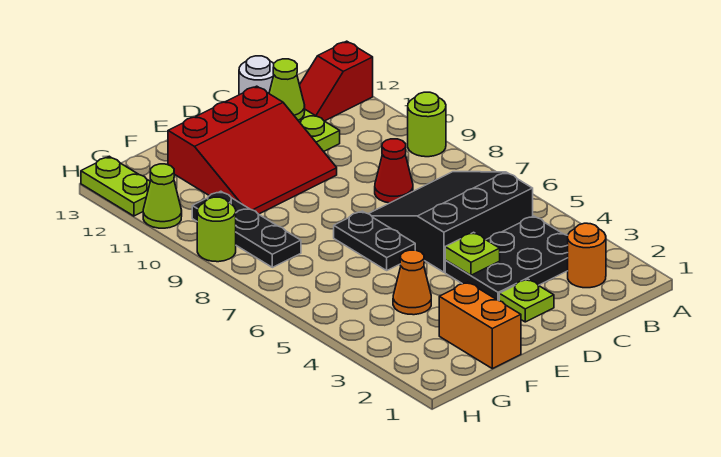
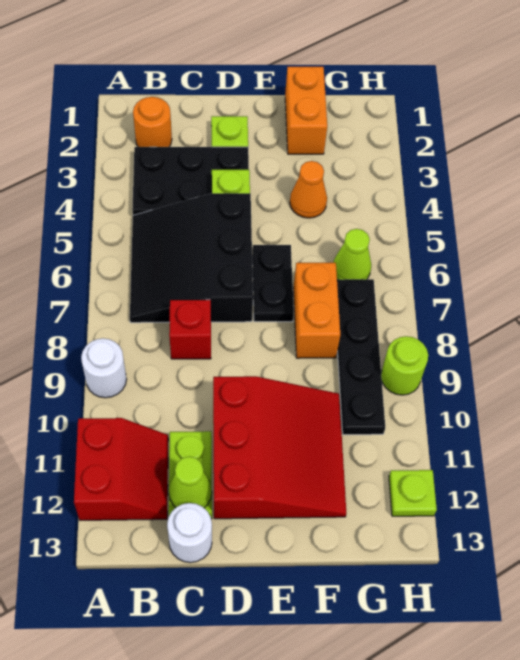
lime round brick A9 level 1 -> white round brick A9 level 1
red slope A12:B12 level 1 top A -> red slope A11:B12 level 1 top A
black slope B5:D7 level 1 top 5 -> black slope B5:D7 level 1 top D
red cone C8 level 1 -> red brick C8 level 1
red slope D10:F12 level 1 top 12 -> red slope D10:F12 level 1 top D
none -> orange brick F7:F8 level 1
black plate G8:G10 level 1 -> black plate G7:G10 level 1
lime cone H11 level 1 -> lime cone G6 level 1
lime plate H12:H13 level 1 -> lime plate H12 level 1

